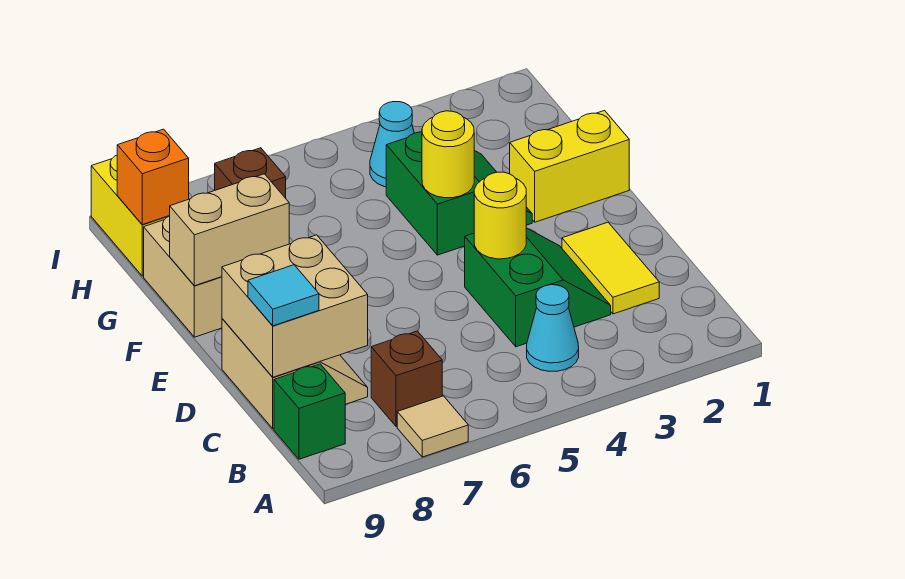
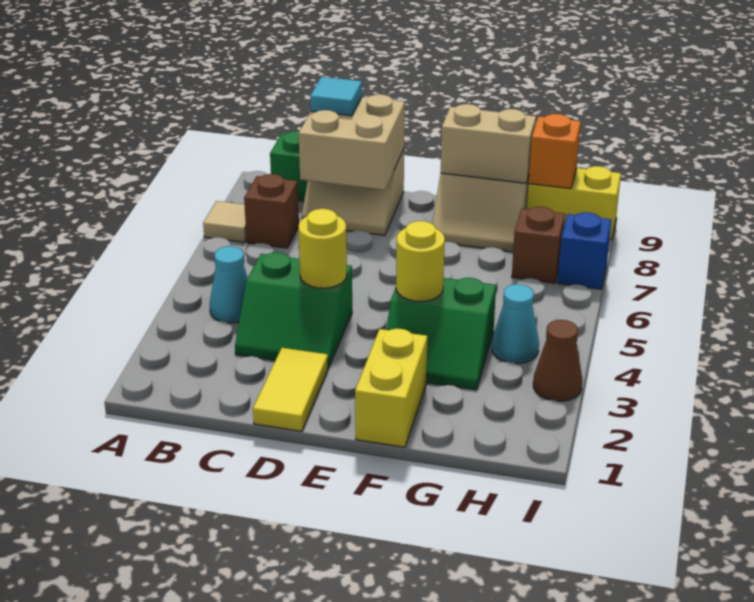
yellow tile C2:D2 level 1 -> yellow tile D1:D2 level 1
tan brick F8:F9 level 2 -> tan brick F9:G9 level 2
none -> brown cone I3 level 1
none -> blue brick I7 level 1

